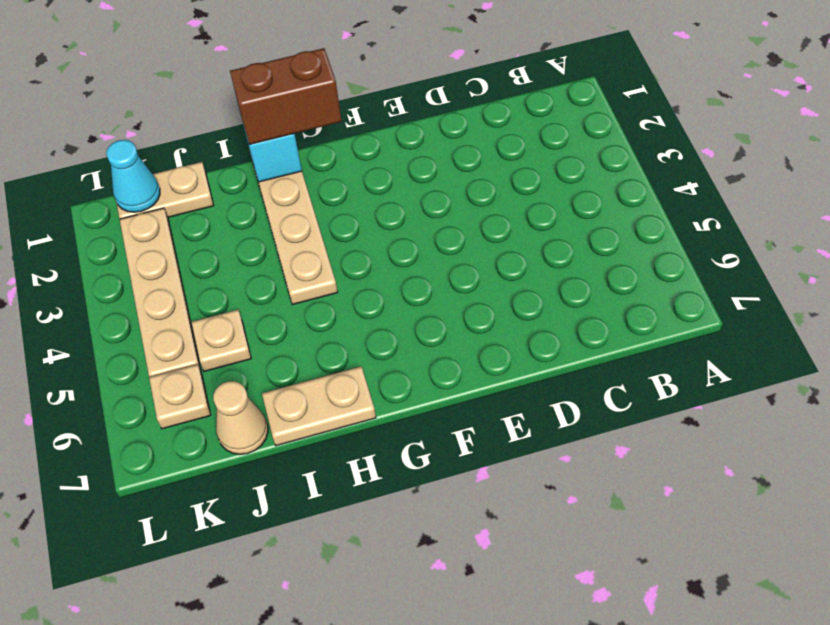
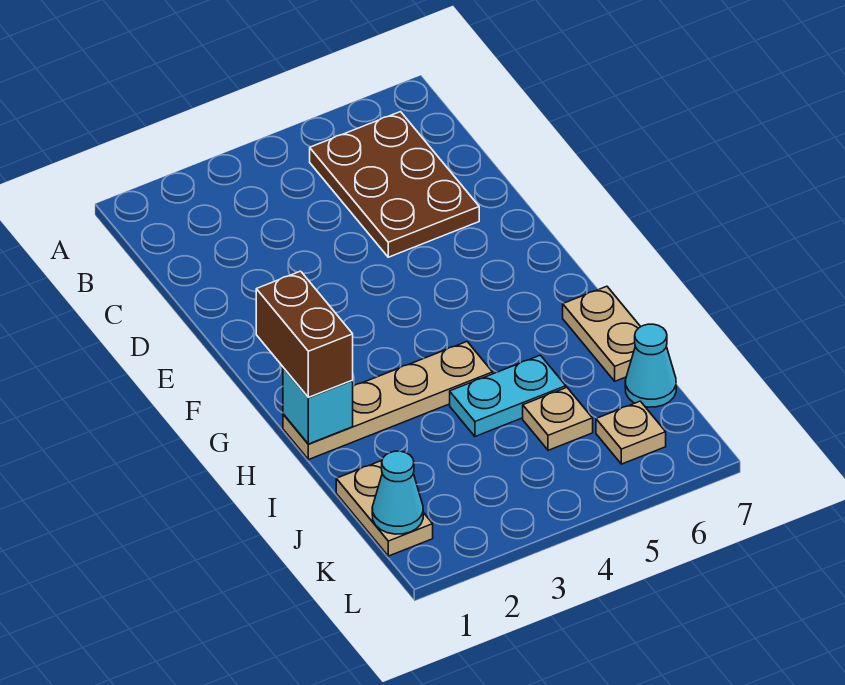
none -> brown plate B5:D6 level 1
none -> cyan plate I4:I5 level 1
tan cone J7 level 1 -> cyan cone J7 level 1
tan plate K2:K5 level 1 -> none

